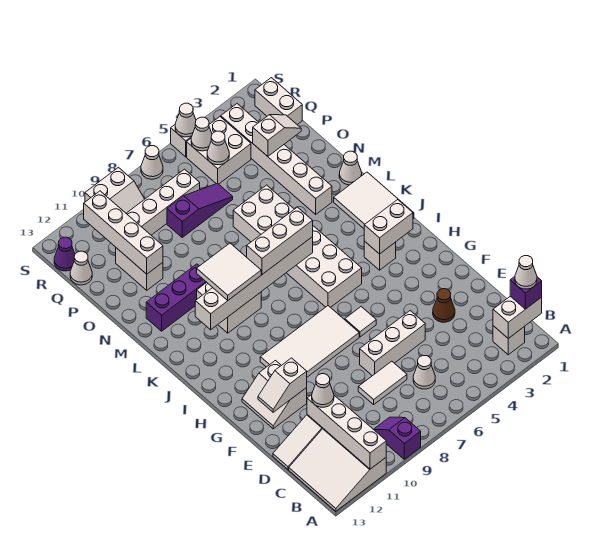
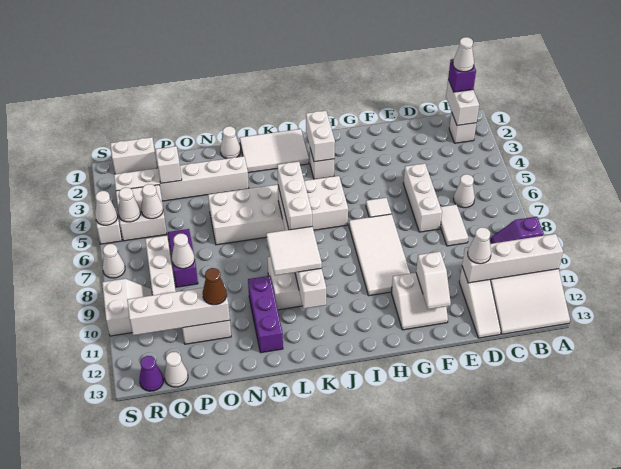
brown cone E3 level 1 -> brown cone O11 level 3
none -> white cone P8 level 2

